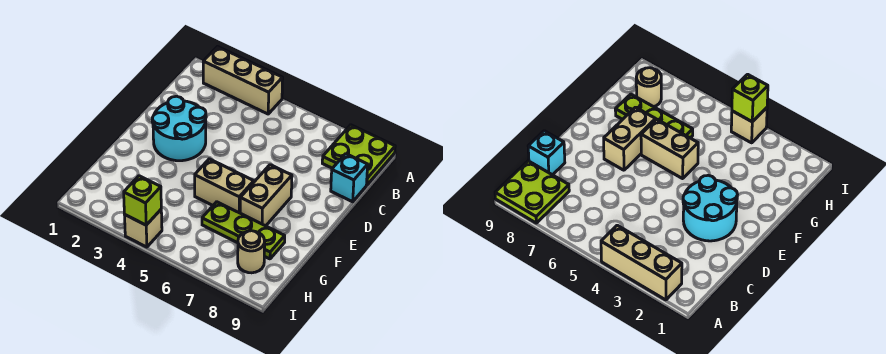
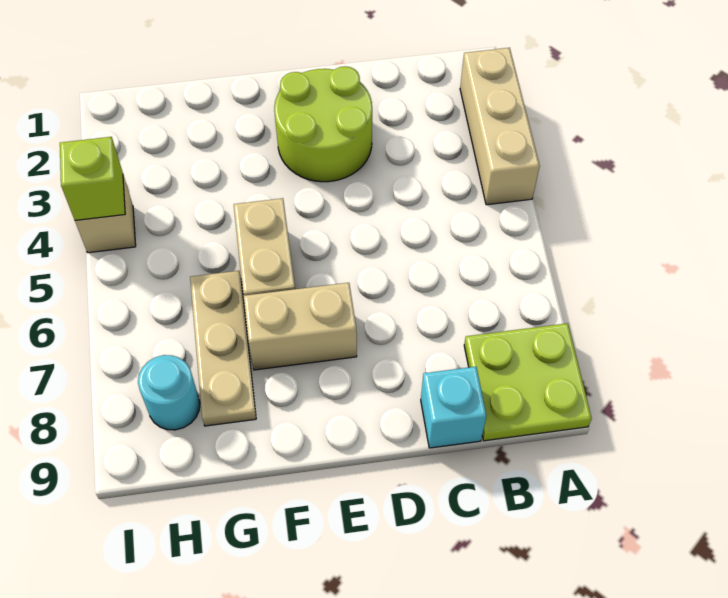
cyan round brick D2:E3 level 1 -> lime round brick D2:E3 level 1
lime plate G6:G8 level 1 -> tan plate G6:G8 level 1
tan round brick H8 level 1 -> cyan round brick H8 level 1

